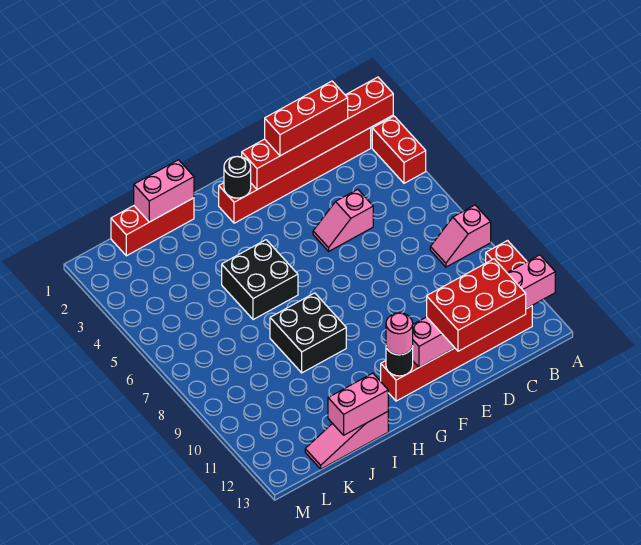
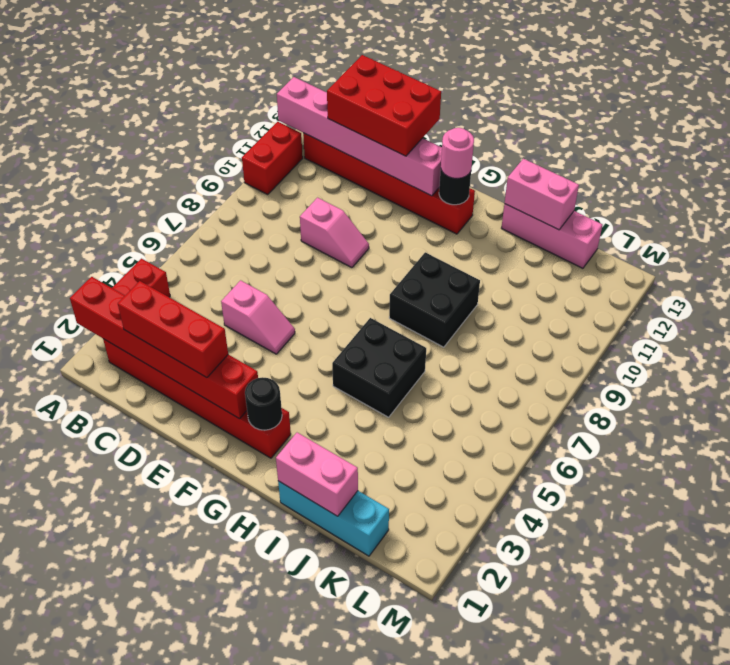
pink slope A8:B8 level 1 top A -> pink slope D9:E9 level 1 top D
red brick I1:K1 level 1 -> cyan brick I1:K1 level 1
pink slope I13:K13 level 1 top I -> pink brick I13:K13 level 1

